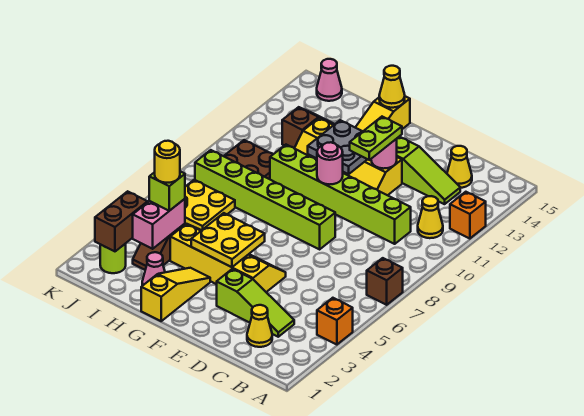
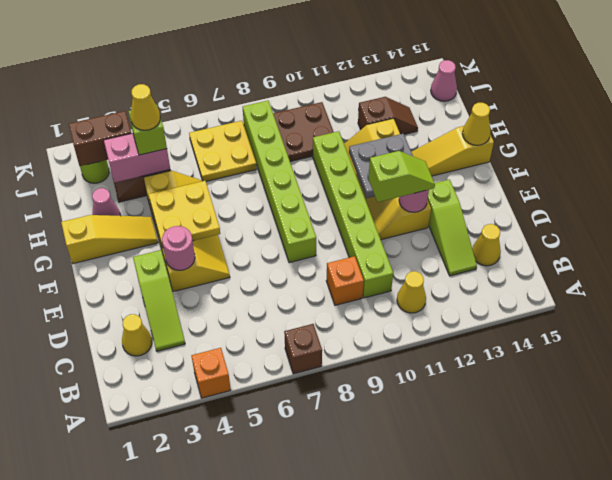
orange brick A12 level 1 -> orange brick C9 level 1
lime plate E11:E12 level 3 -> lime slope E11:E12 level 3 top 11
pink round brick F10 level 2 -> pink round brick E4 level 2
yellow round brick I4 level 4 -> yellow cone I4 level 4

